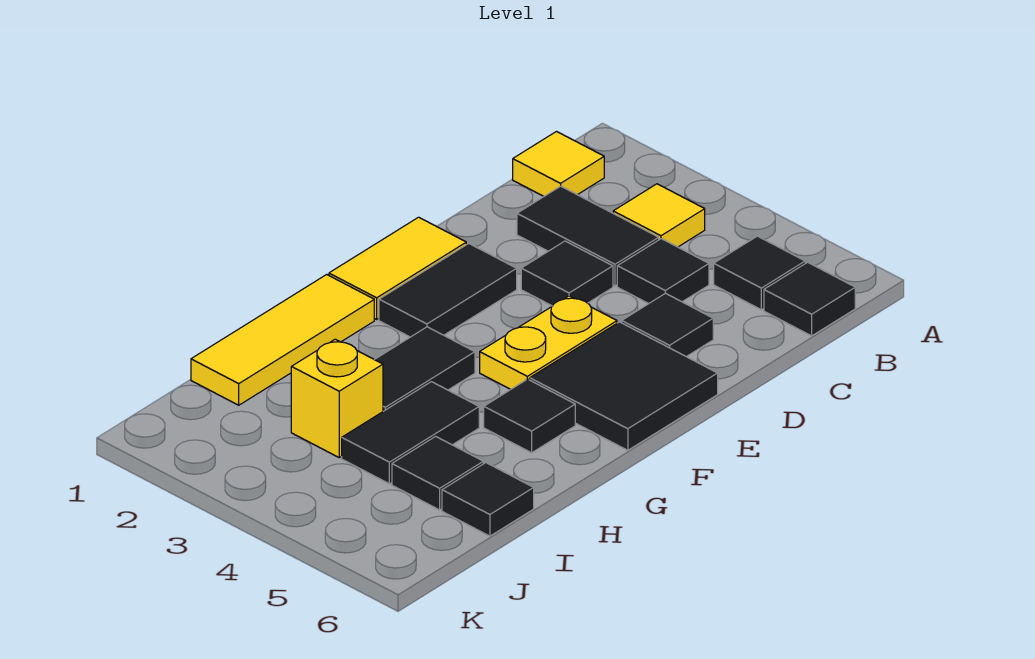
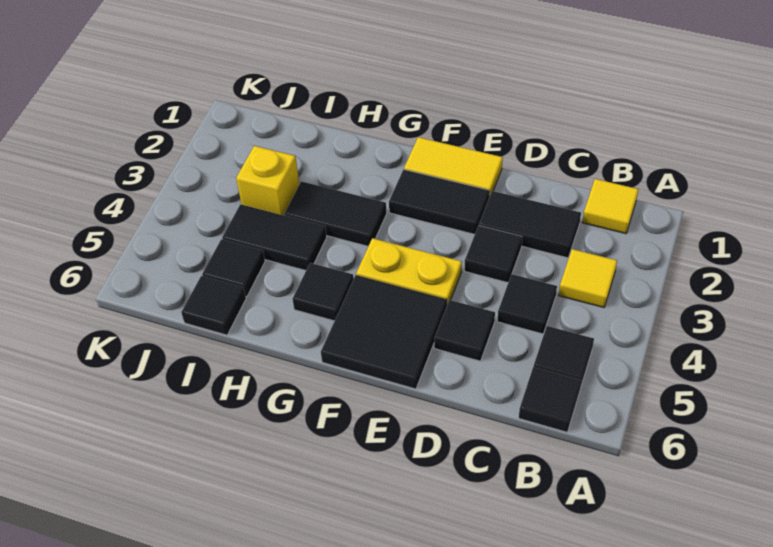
black tile C2:C3 level 1 -> black tile C2:D2 level 1
yellow tile G1:I1 level 1 -> none

